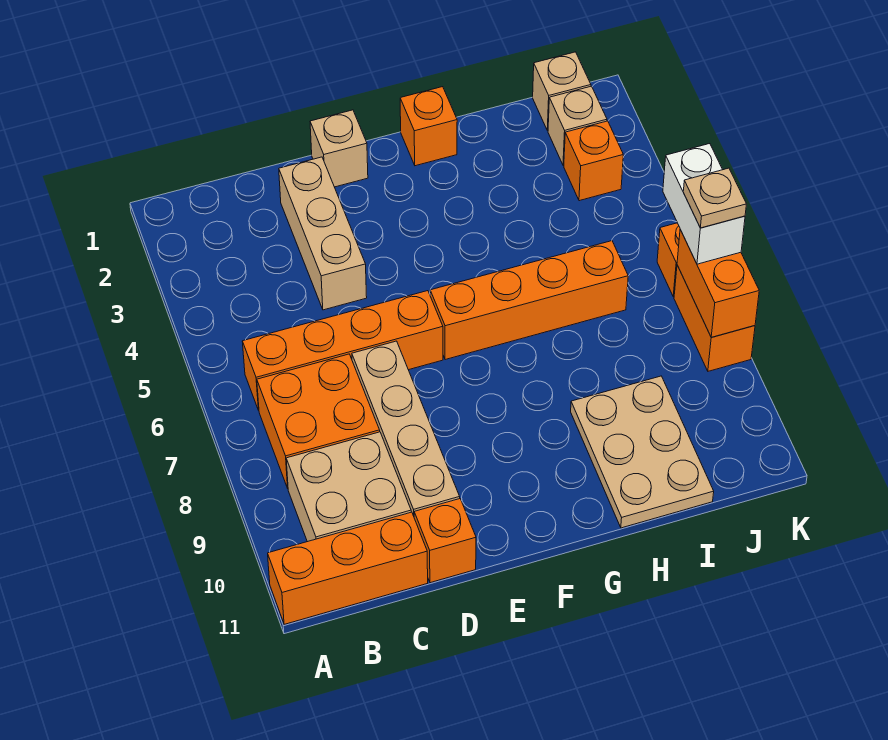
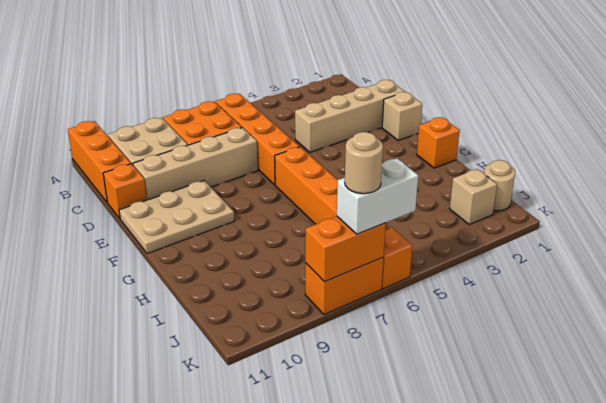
tan brick D2:D4 level 1 -> tan brick D1:D4 level 1
tan plate H9:I11 level 1 -> tan plate E9:F11 level 1
tan brick J1 level 1 -> tan round brick J1 level 1
orange brick J3 level 1 -> none
tan plate K7 level 4 -> tan round brick K7 level 4

